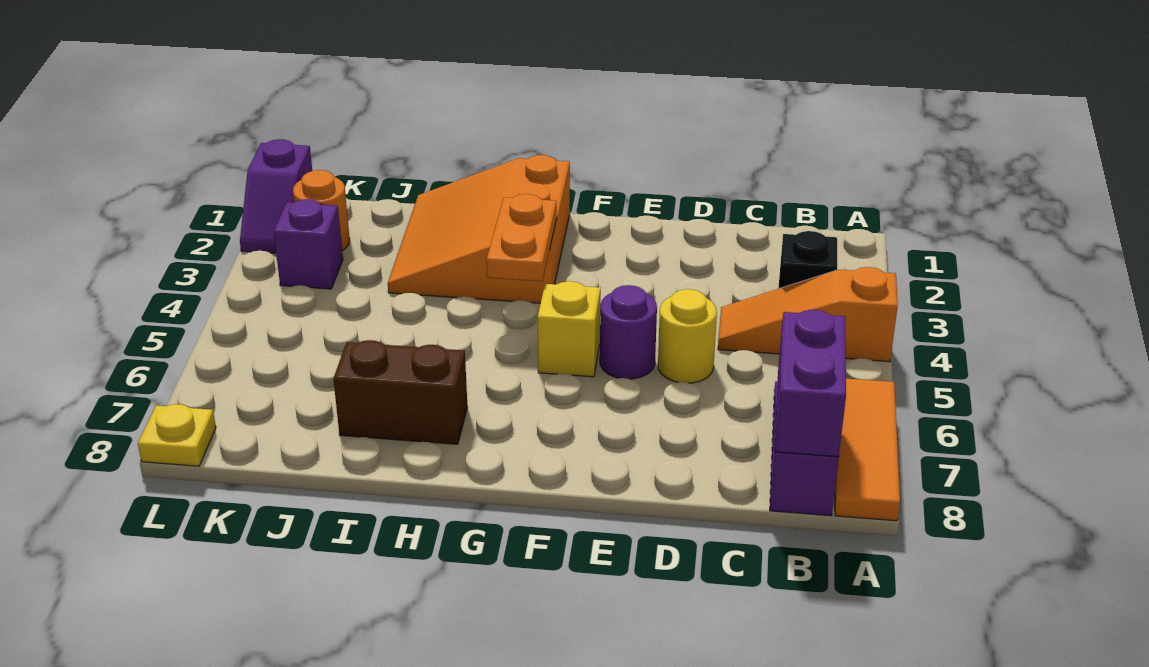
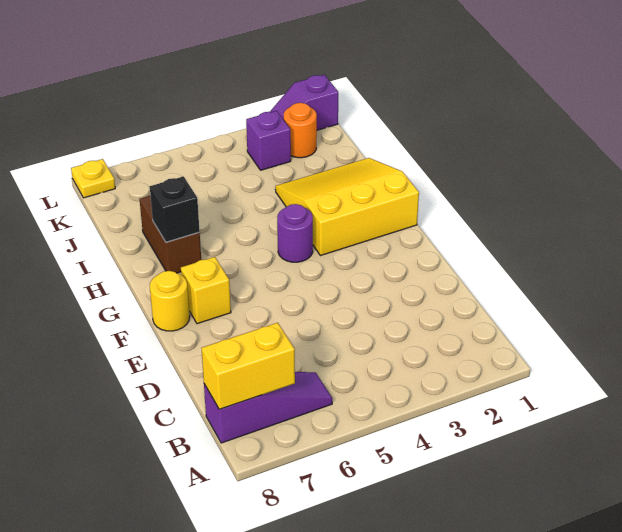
orange slope A4:C4 level 1 top A -> none
orange tile A6:A8 level 1 -> none
black brick B3 level 1 -> black brick H7 level 2
purple brick B7:B8 level 2 -> yellow brick B7:B8 level 2
yellow round brick D5 level 1 -> yellow round brick F8 level 1
purple round brick E5 level 1 -> purple round brick G4 level 1
yellow brick F5 level 1 -> yellow brick F7 level 1
orange slope G1:I3 level 1 top G -> yellow slope G1:I3 level 1 top G
orange plate G3:G4 level 2 -> none

